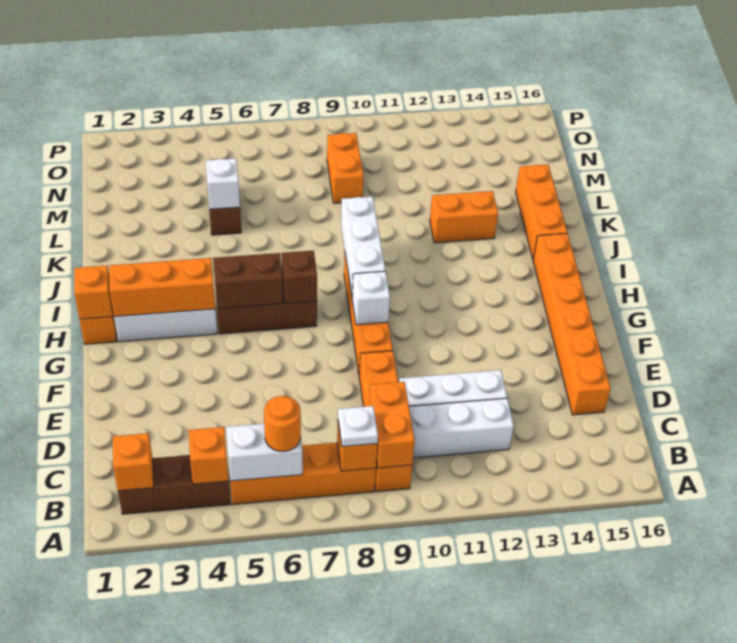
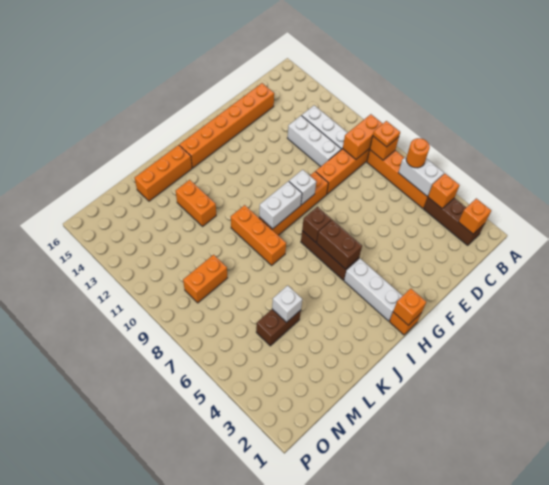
white plate B8 level 3 -> orange plate B8 level 3
orange brick H2:H4 level 2 -> orange brick J8:J10 level 1
white brick H9:J9 level 2 -> white brick H9:I9 level 2

